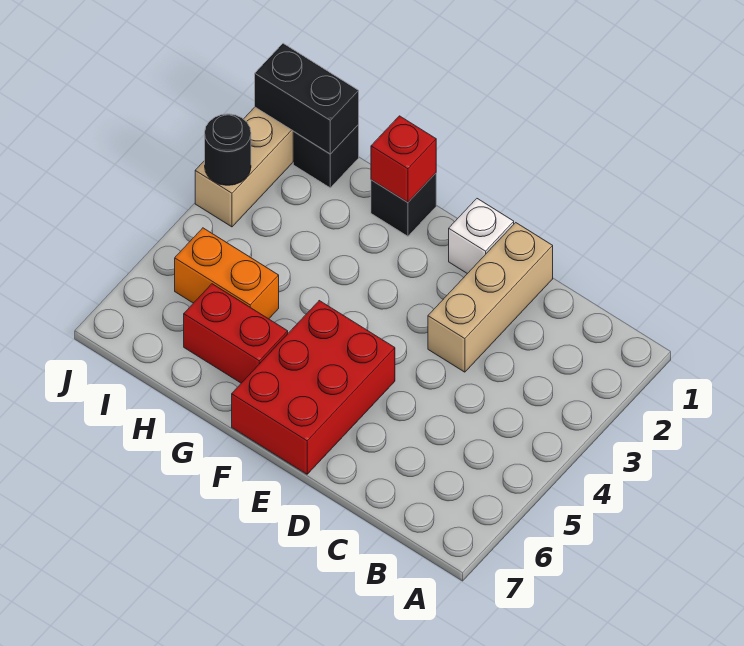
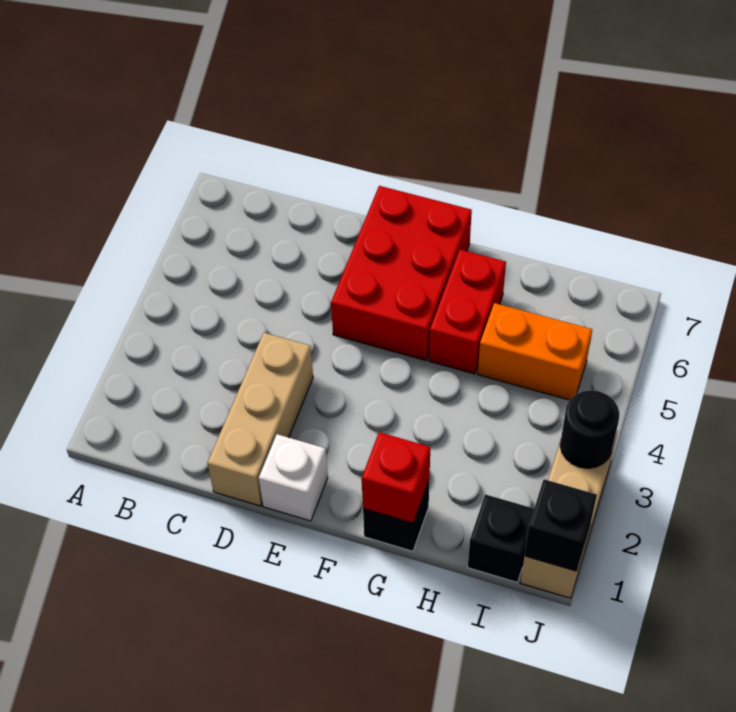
red brick G6:H6 level 1 -> red brick G5:G6 level 1
black brick I1:J1 level 2 -> black brick J1 level 2

